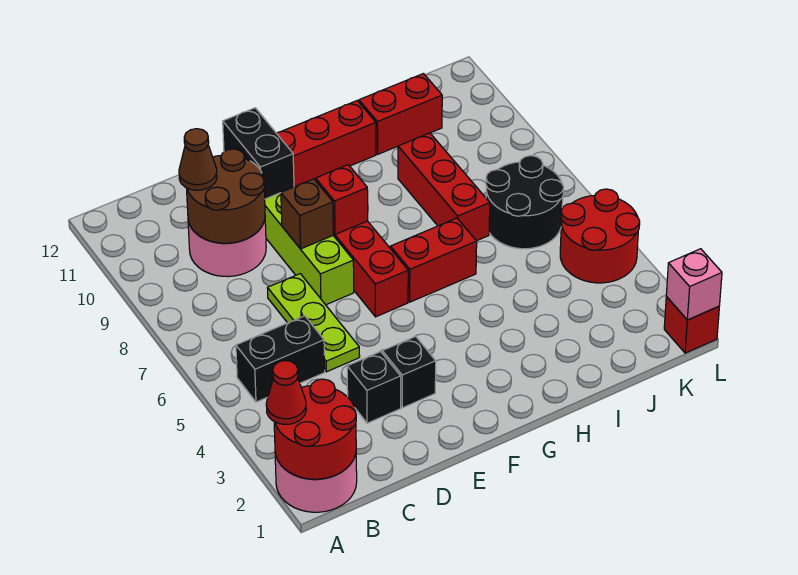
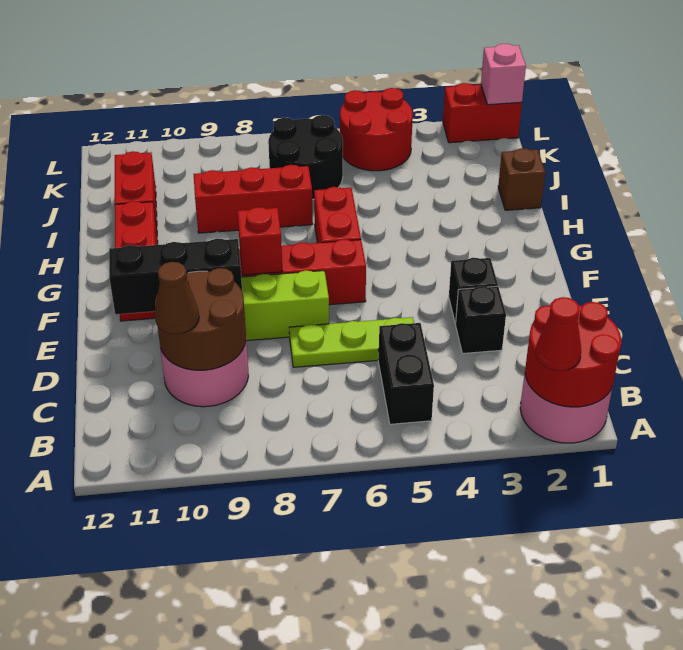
brown brick E8 level 2 -> brown brick I1 level 1
black brick E10:E11 level 2 -> black brick E9:E11 level 2
red brick L1 level 1 -> red brick L1:L2 level 1

